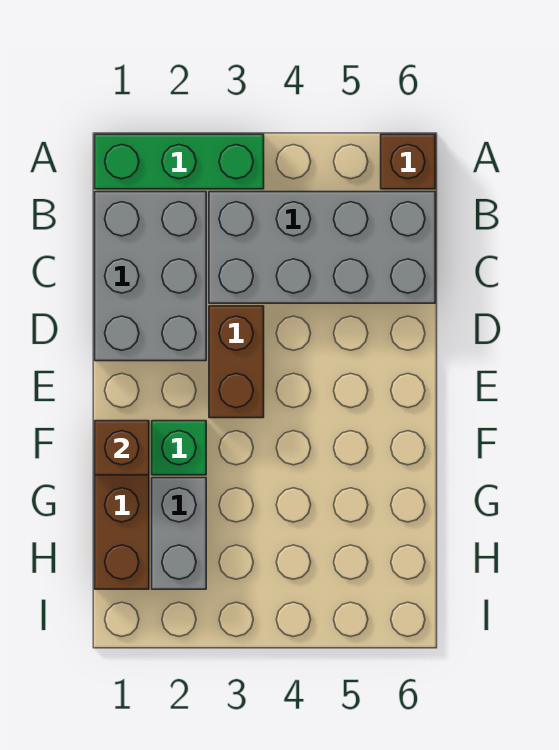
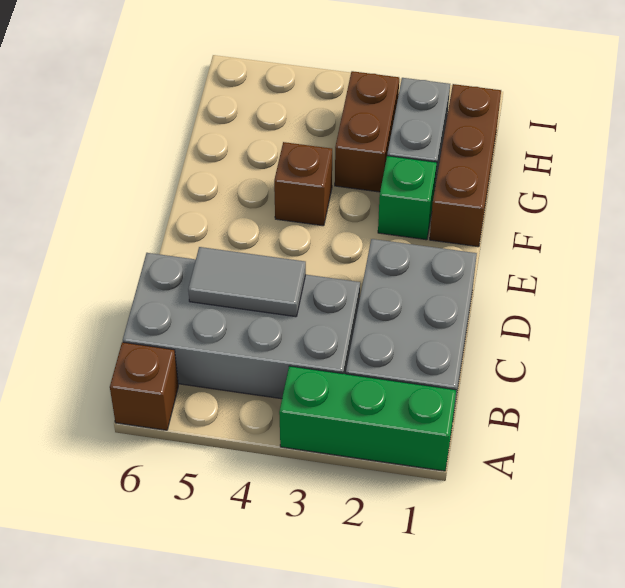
none -> grey tile C4:C5 level 2
brown brick D3:E3 level 1 -> brown brick G3:H3 level 1
brown brick F1 level 2 -> brown brick F4 level 1

